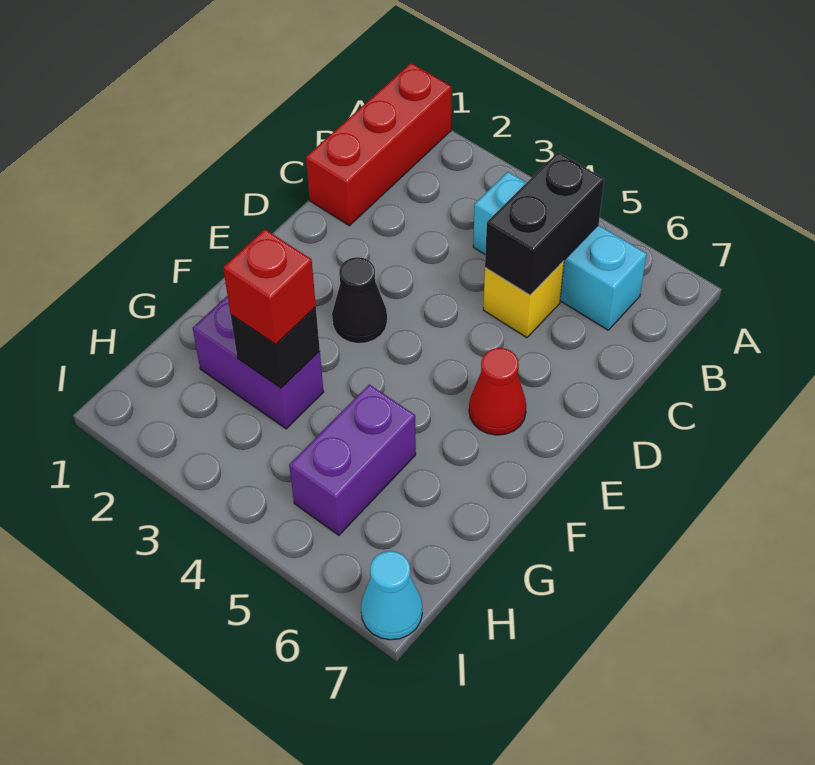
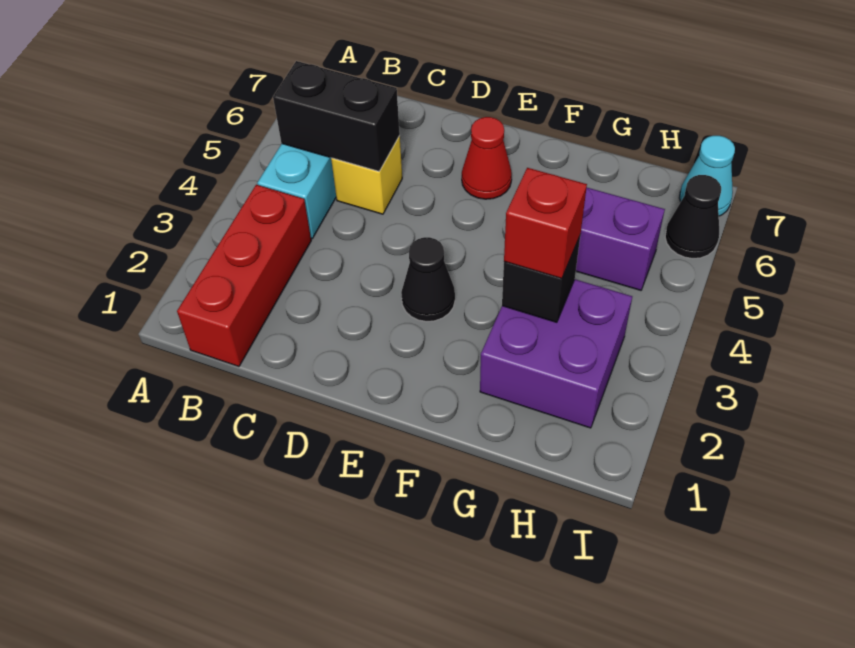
red brick A1:C1 level 1 -> red brick B1:B3 level 1
purple brick G2:G3 level 1 -> purple brick G2:H3 level 1
none -> black cone I6 level 1

